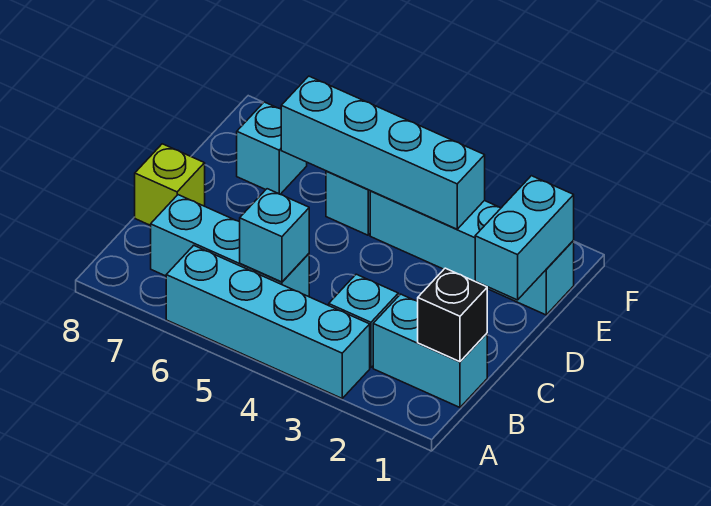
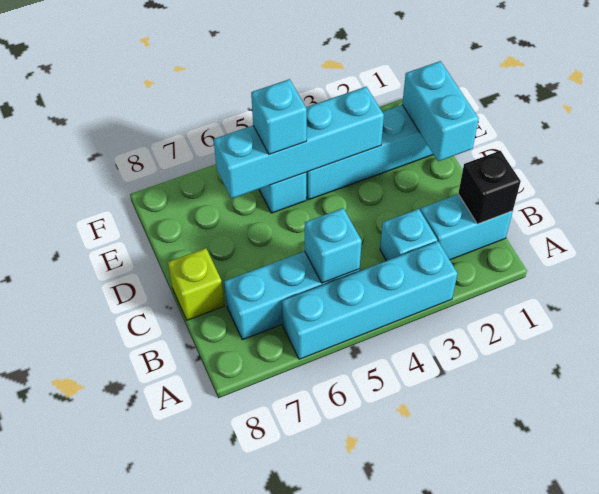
cyan brick E7 level 1 -> cyan brick E5 level 3

